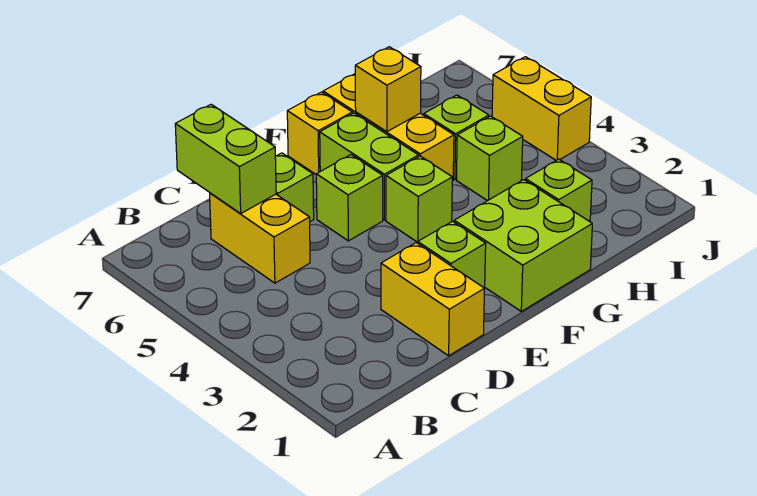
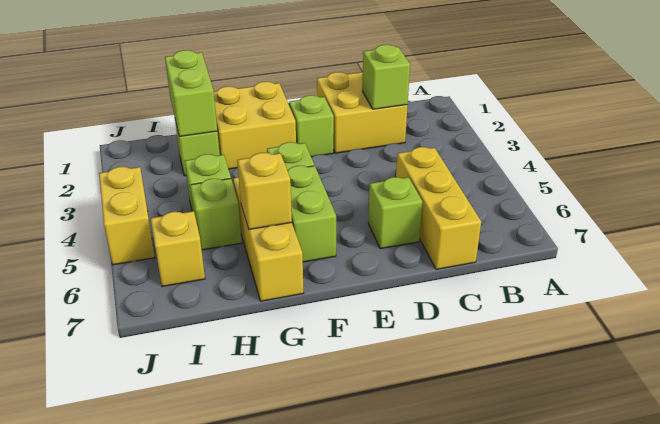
yellow brick C5:C6 level 1 -> yellow brick C5:C7 level 1
lime brick C6:C7 level 2 -> lime brick H1:H2 level 2
yellow brick D1:D2 level 1 -> yellow brick C1:D2 level 1
lime brick E5 level 1 -> lime brick C2 level 2
lime brick F1:G2 level 1 -> yellow brick F1:G2 level 1
yellow brick F7 level 1 -> yellow brick I6 level 1

